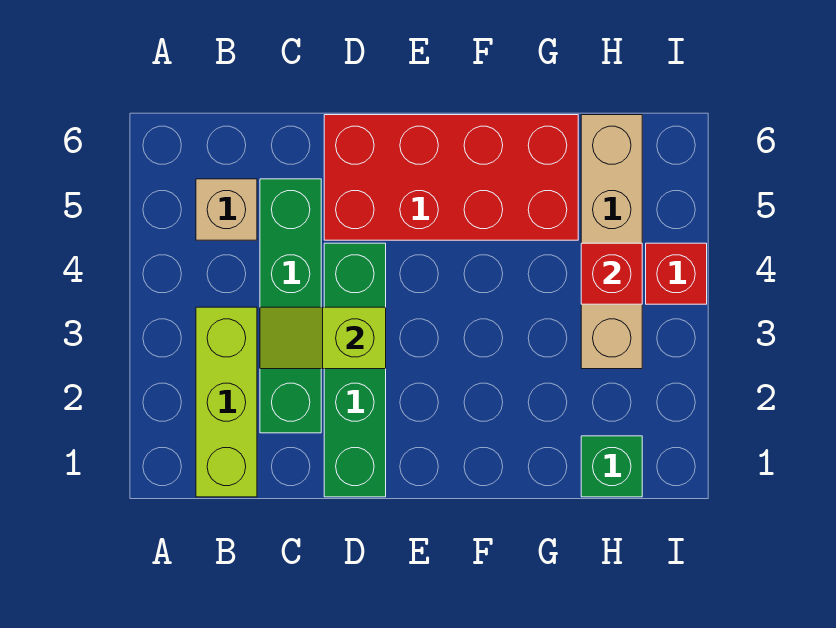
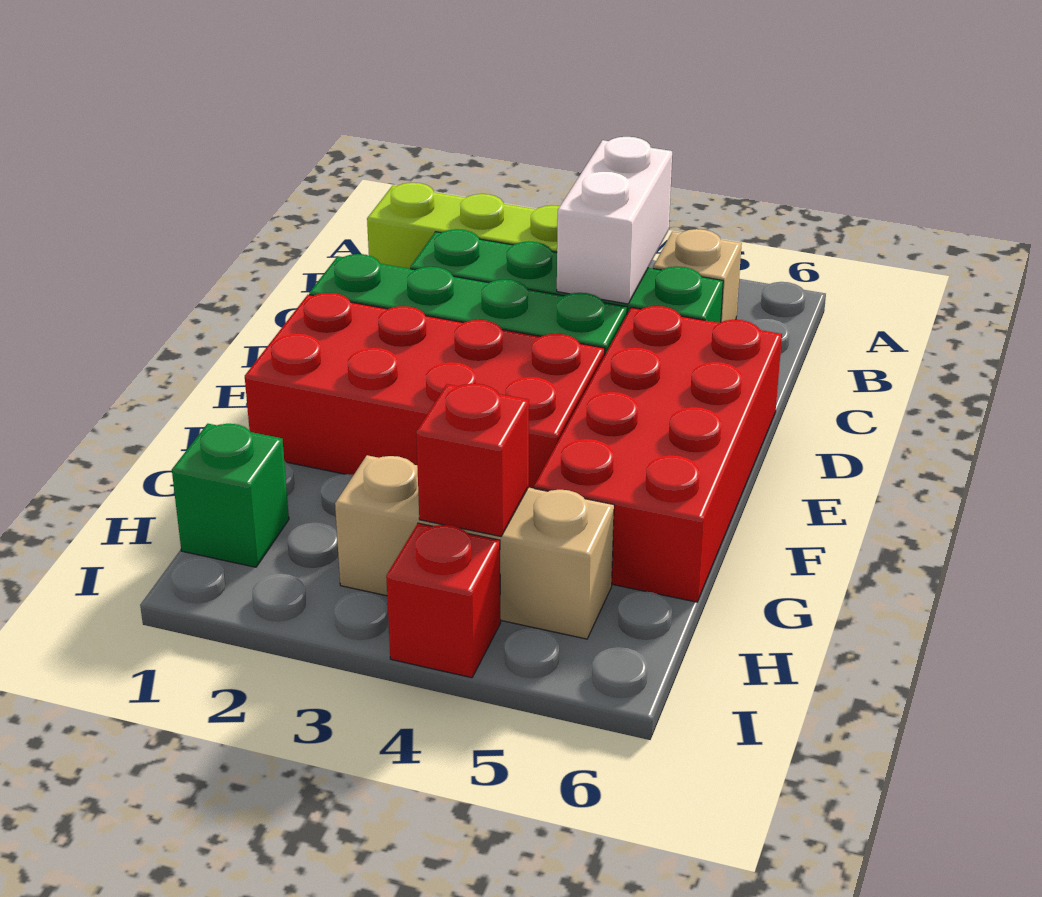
none -> white brick B4:C4 level 2
lime slope C3:D3 level 2 top D -> none
none -> red brick E1:F4 level 1
tan brick H3:H6 level 1 -> tan brick H3:H5 level 1

